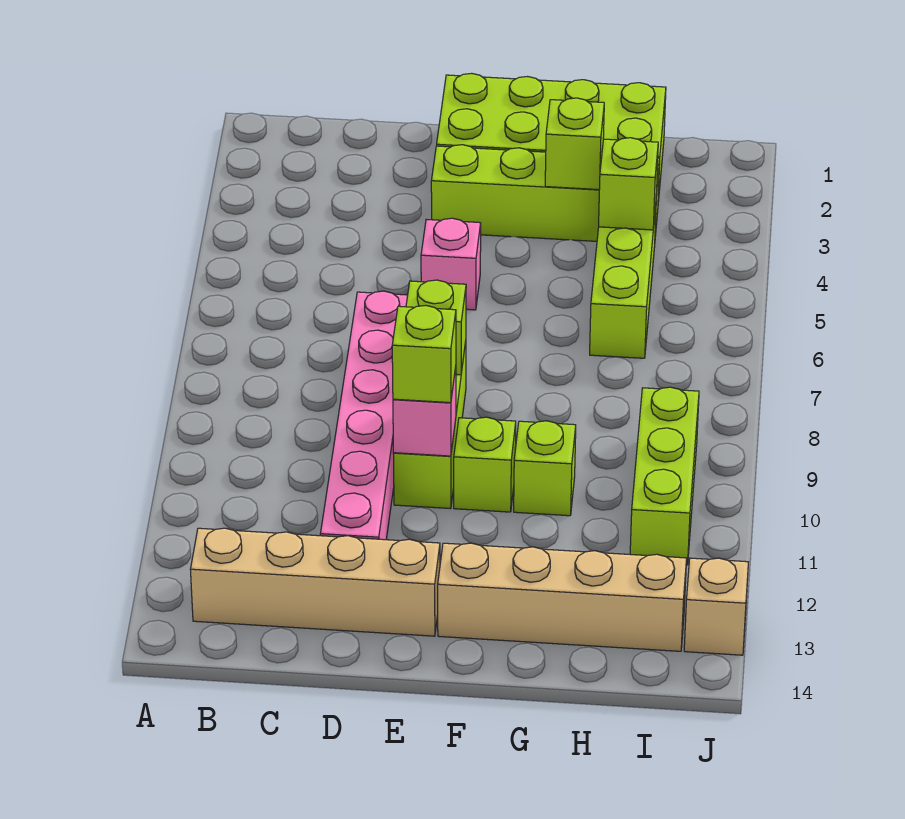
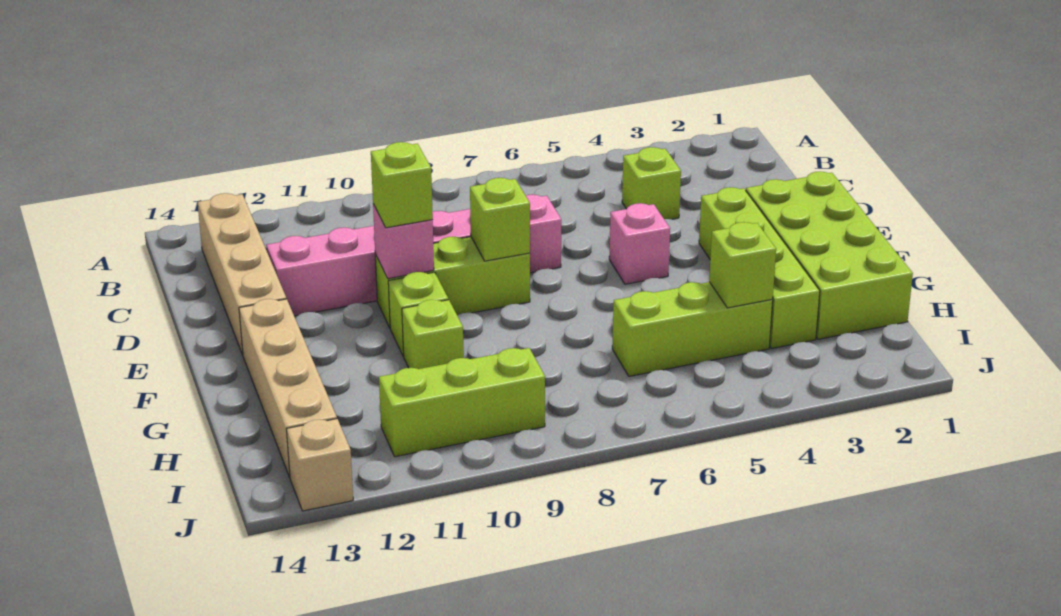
lime brick G3 level 2 -> lime brick C4 level 1

